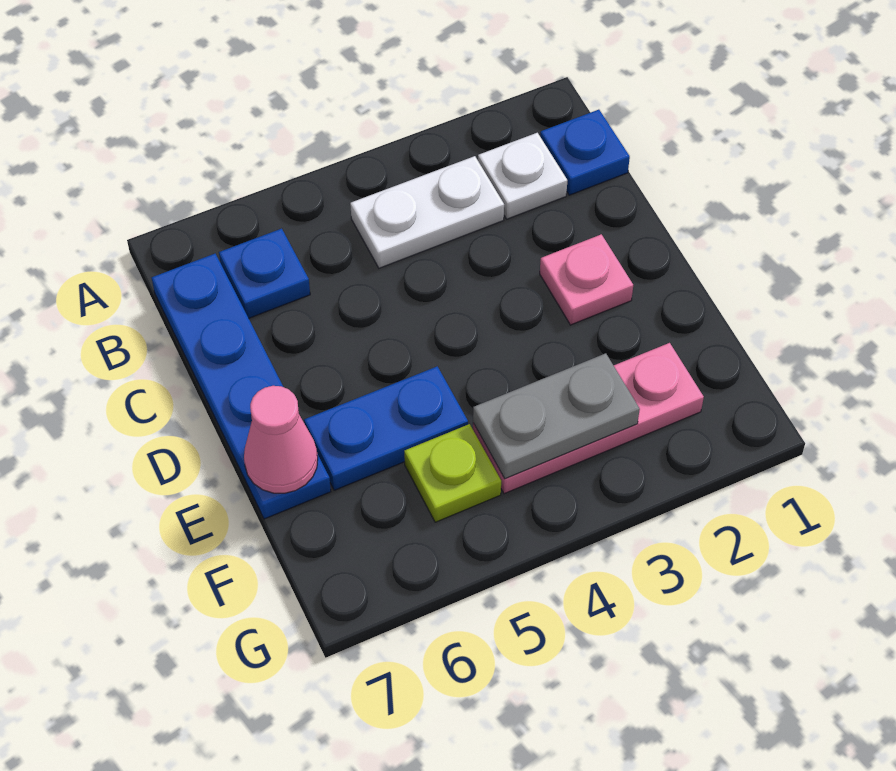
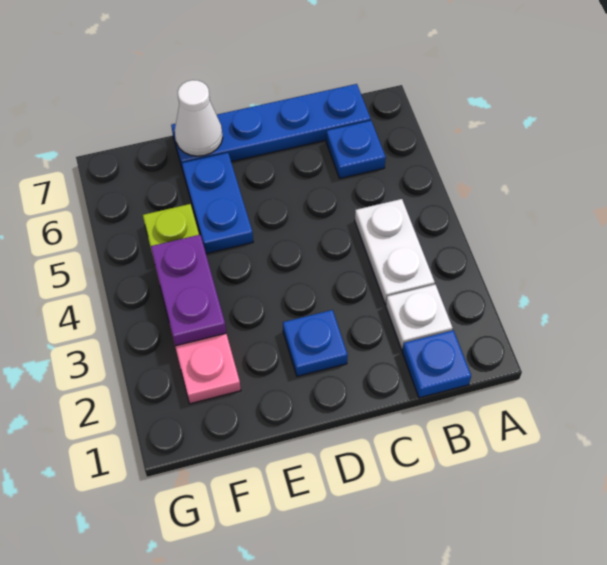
pink plate D2 level 1 -> blue plate D2 level 1
pink cone E7 level 2 -> white cone E7 level 2
grey plate F3:F4 level 2 -> purple plate F3:F4 level 2

